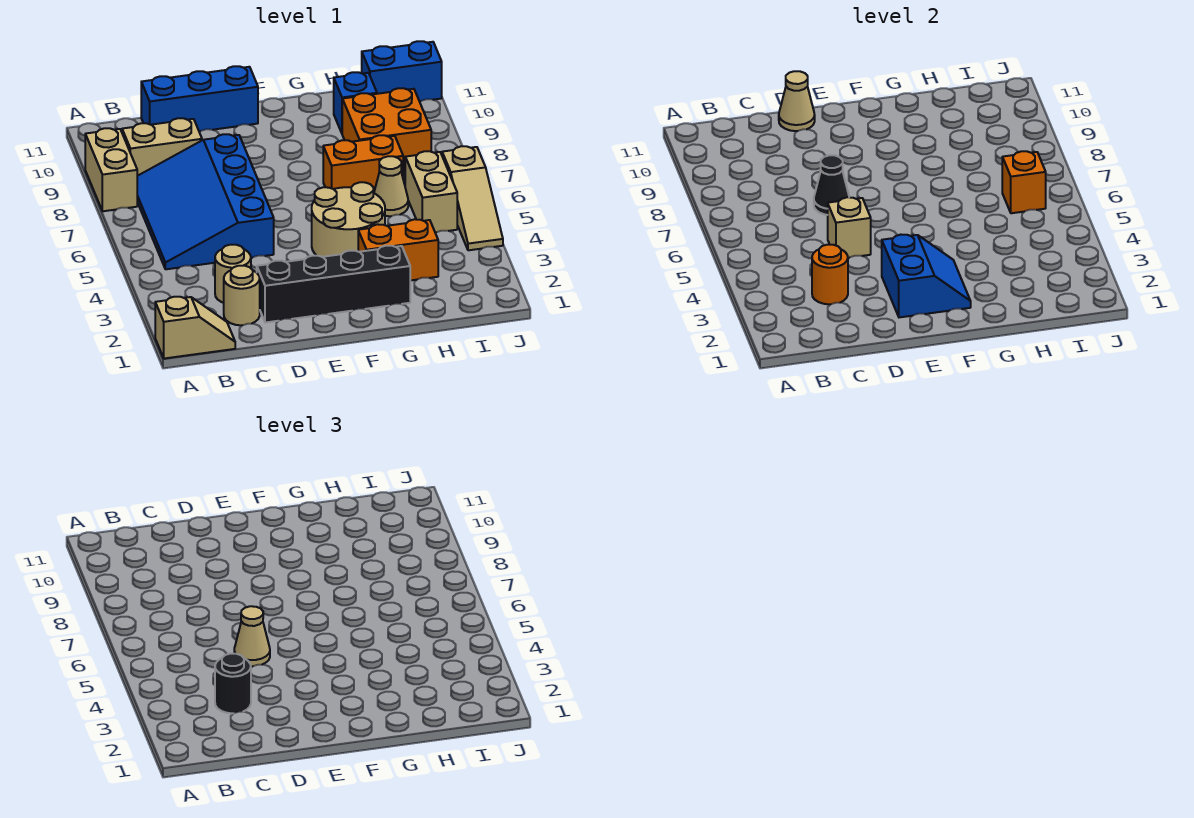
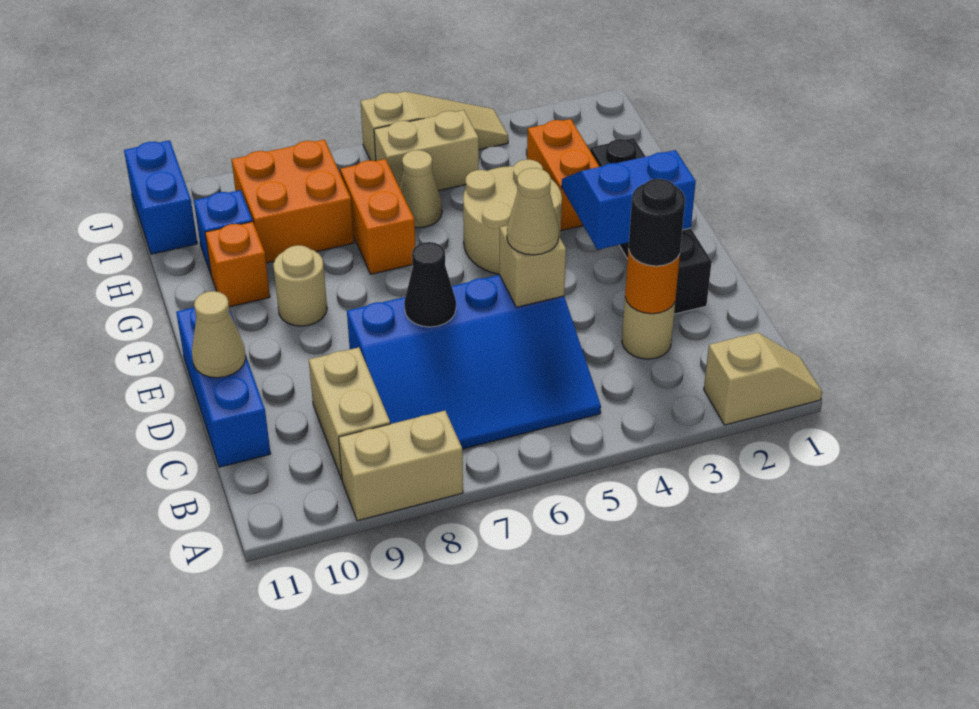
tan slope A1:B1 level 1 top A -> tan slope A1:A2 level 1 top 2
tan round brick C2 level 1 -> tan round brick F9 level 1
orange brick I6 level 2 -> orange brick G10 level 1

